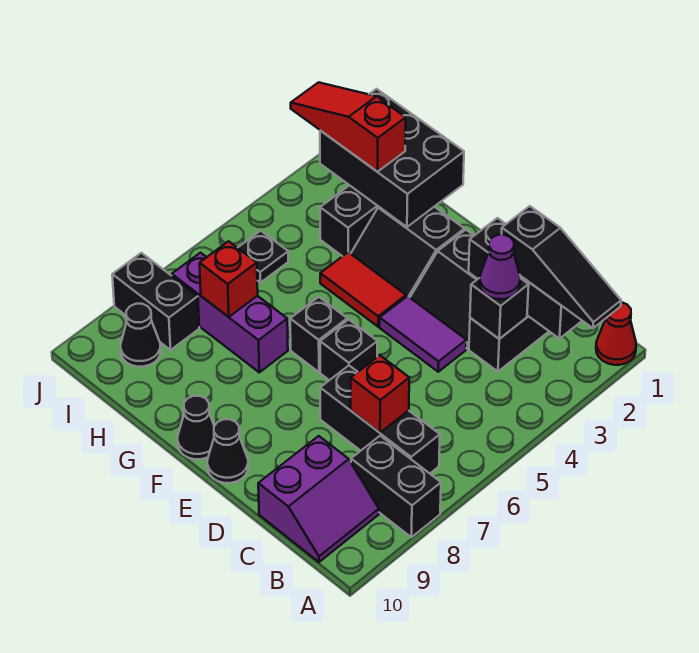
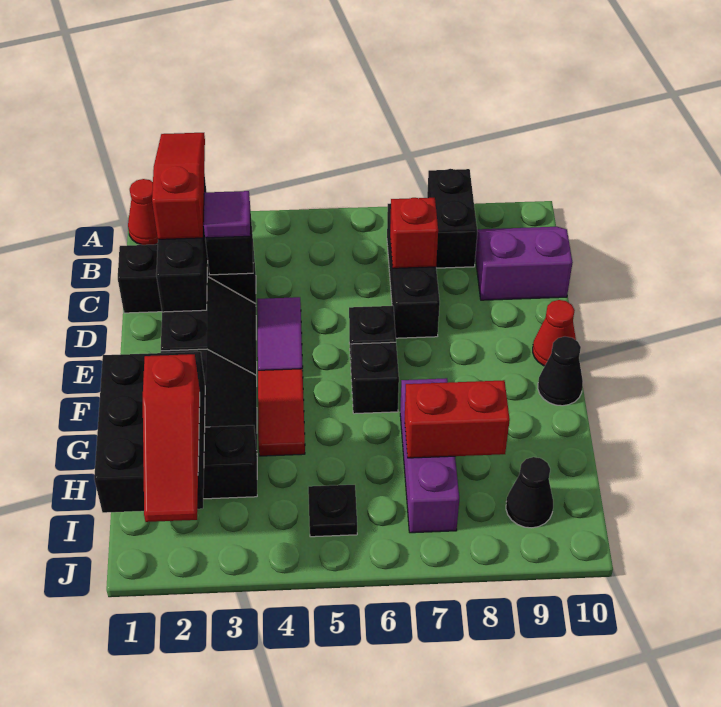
black slope A2:C2 level 3 top C -> red slope A2:C2 level 3 top C
purple cone C3 level 3 -> purple tile C3 level 3
black cone E10 level 1 -> red cone E10 level 1
red brick H7 level 2 -> red brick H7:H8 level 2
black brick I8:J8 level 1 -> none

